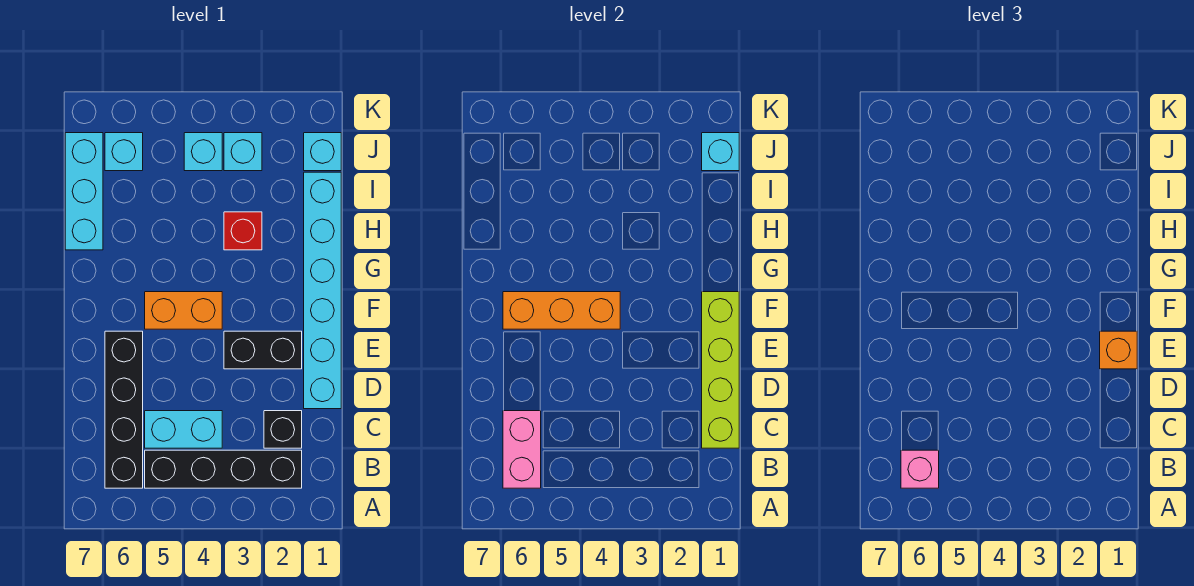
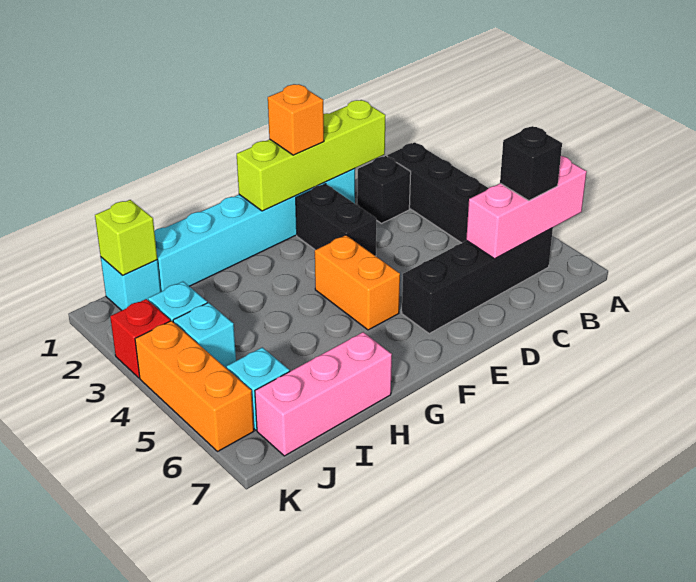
pink brick B6:C6 level 2 -> pink brick A6:C6 level 2
pink brick B6 level 3 -> black brick B6 level 3
cyan brick C4:C5 level 1 -> none
orange brick F4:F6 level 2 -> orange brick K4:K6 level 1
red brick H3 level 1 -> red brick K3 level 1
cyan brick H7:J7 level 1 -> pink brick H7:J7 level 1
cyan brick J1 level 2 -> lime brick J1 level 2

